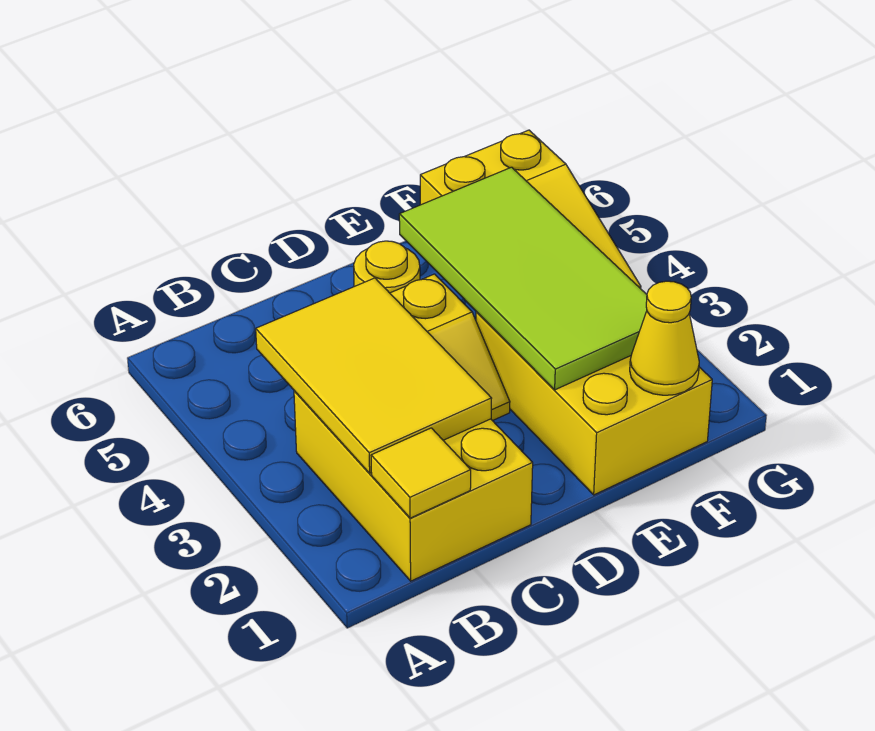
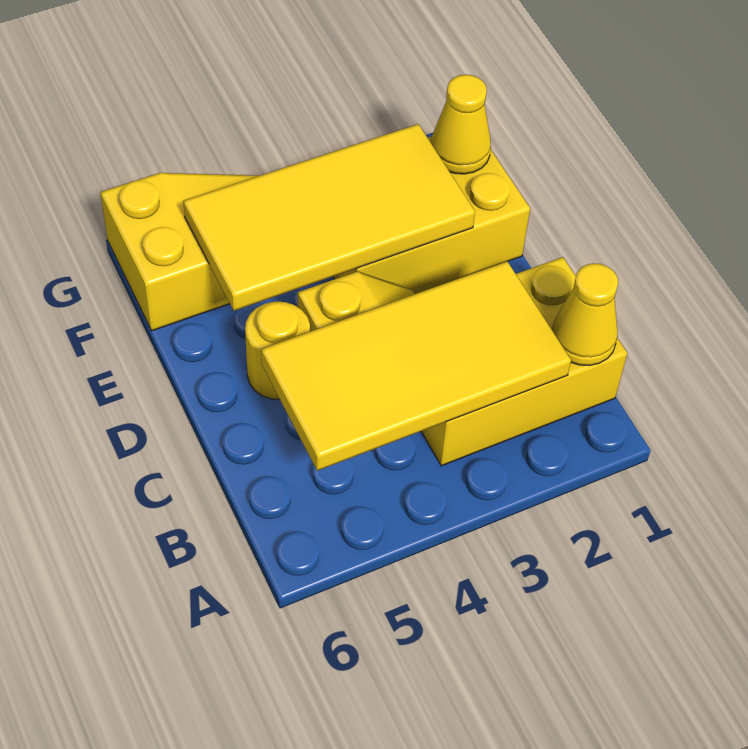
yellow tile B1 level 2 -> yellow cone B1 level 2
yellow tile B2:C4 level 2 -> yellow tile B2:C5 level 2
lime tile E2:F5 level 2 -> yellow tile E2:F5 level 2

